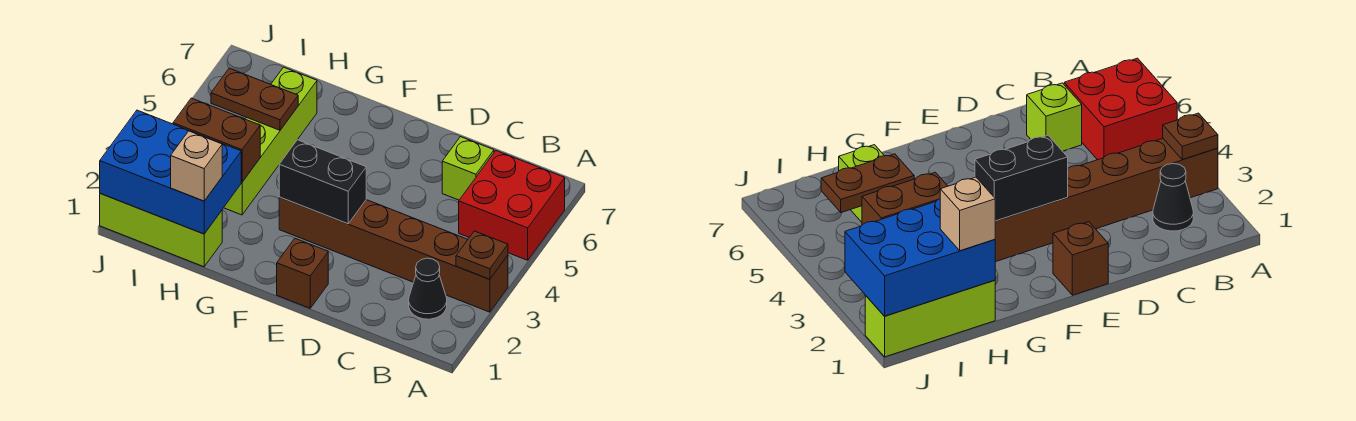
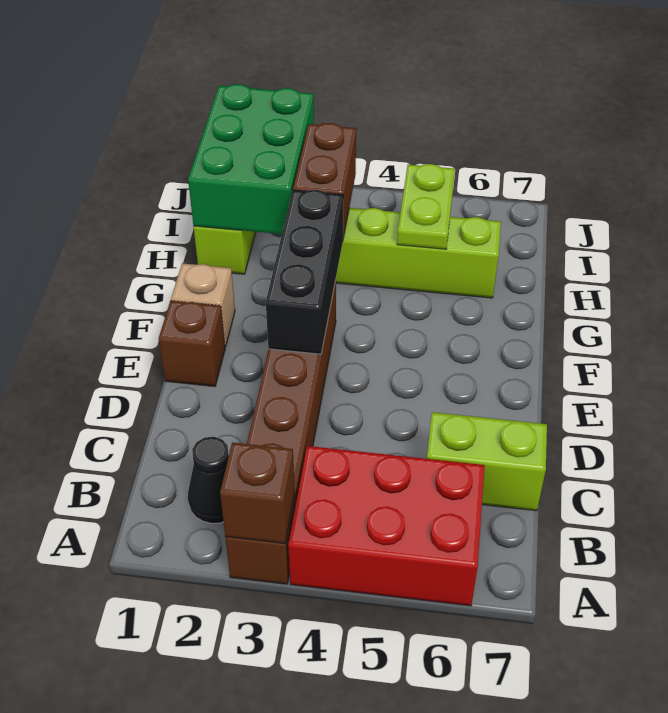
brown plate A3 level 2 -> brown brick A3 level 2
red brick A5:B6 level 1 -> red brick A4:B6 level 1
lime brick C6 level 1 -> lime brick C6:C7 level 1
black brick E3:F3 level 2 -> black brick E3:G3 level 2
blue brick H1:J2 level 2 -> green brick H1:J2 level 2
tan brick H1 level 3 -> tan brick F1 level 1
brown plate H5:I5 level 2 -> lime plate H5:I5 level 2

